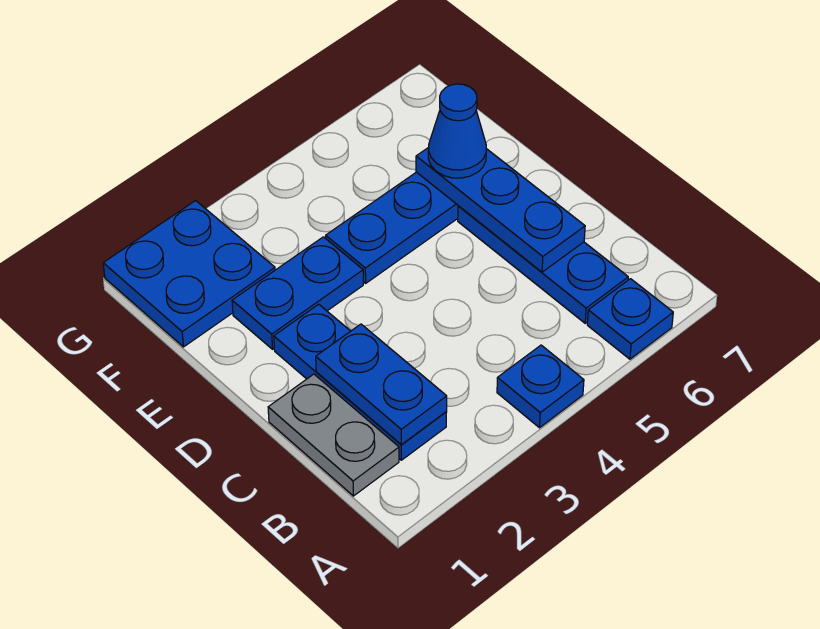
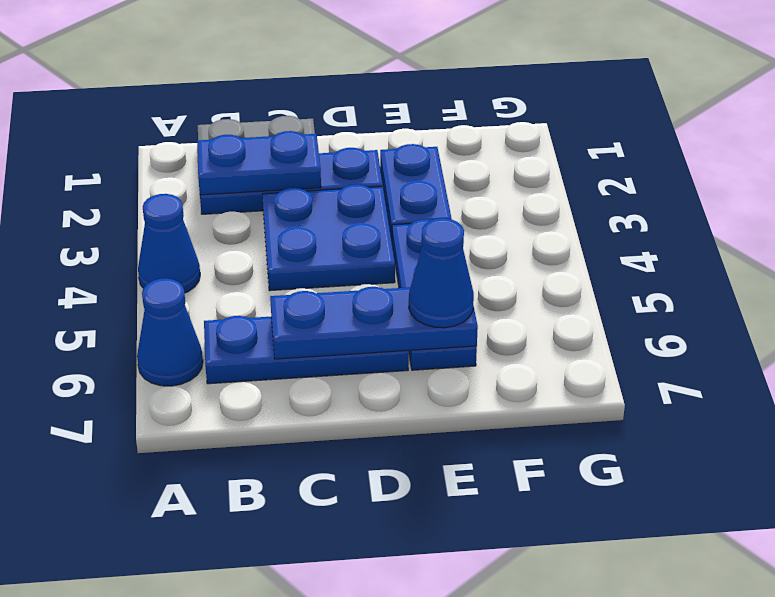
blue plate A4 level 1 -> blue cone A4 level 1
blue plate A6 level 1 -> blue cone A6 level 1
blue plate F1:G2 level 1 -> blue plate C3:D4 level 1

